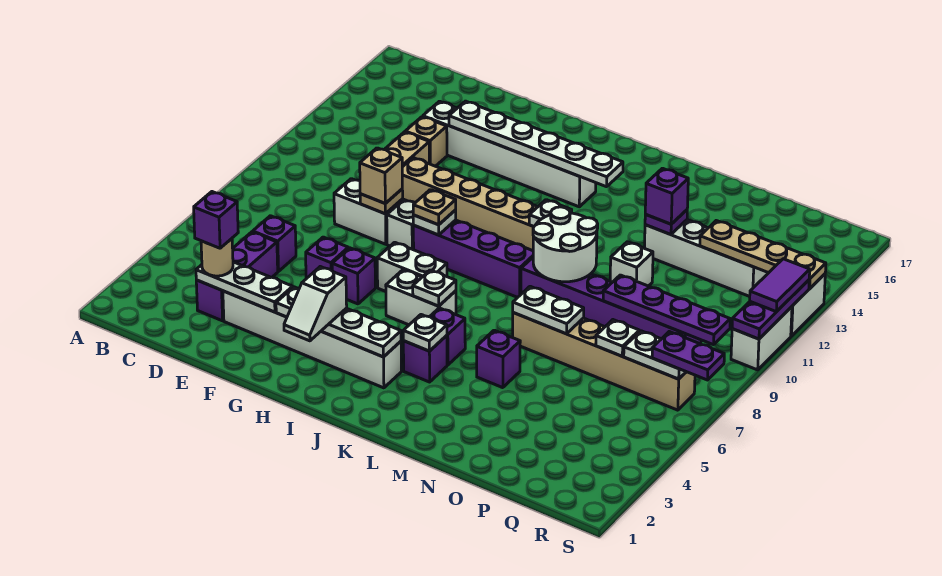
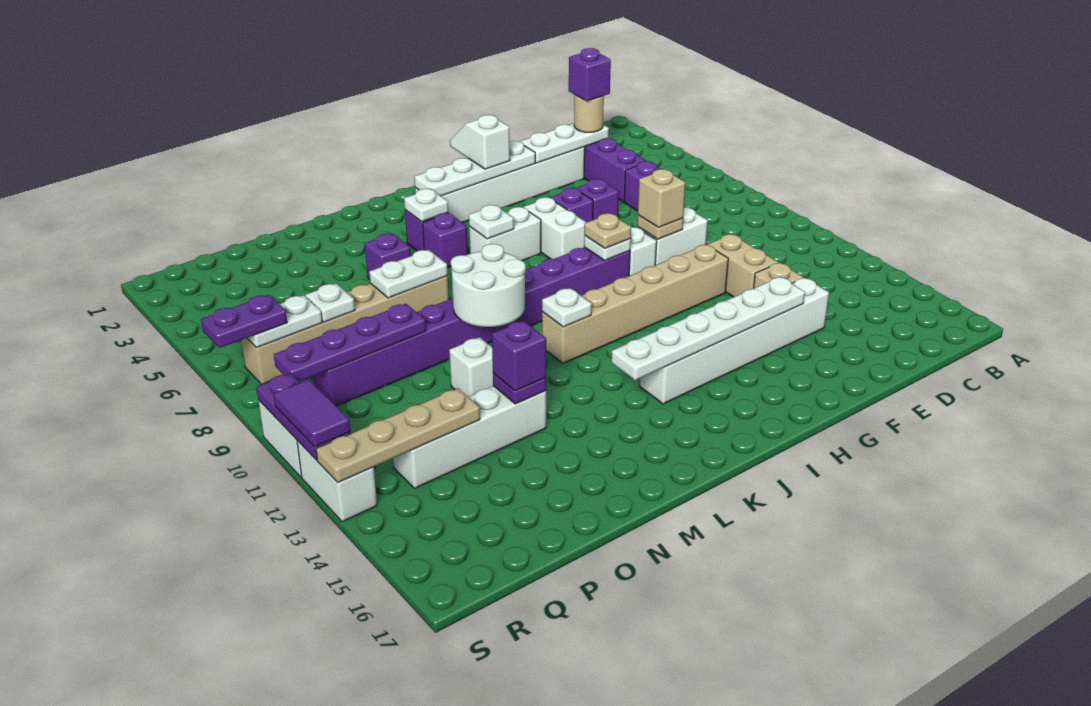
white brick H7:I7 level 1 -> white brick H6:H7 level 1

